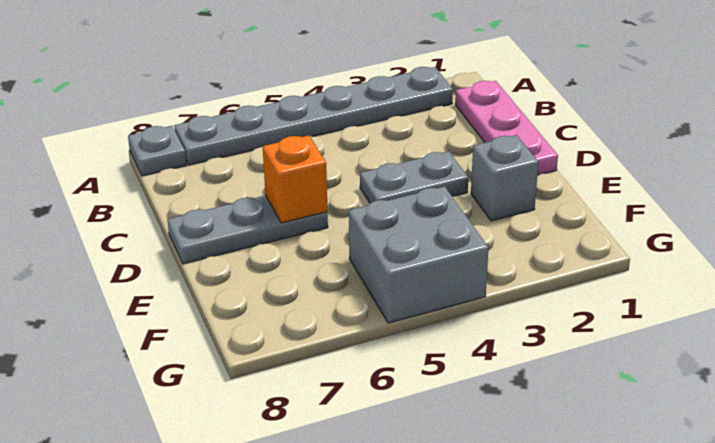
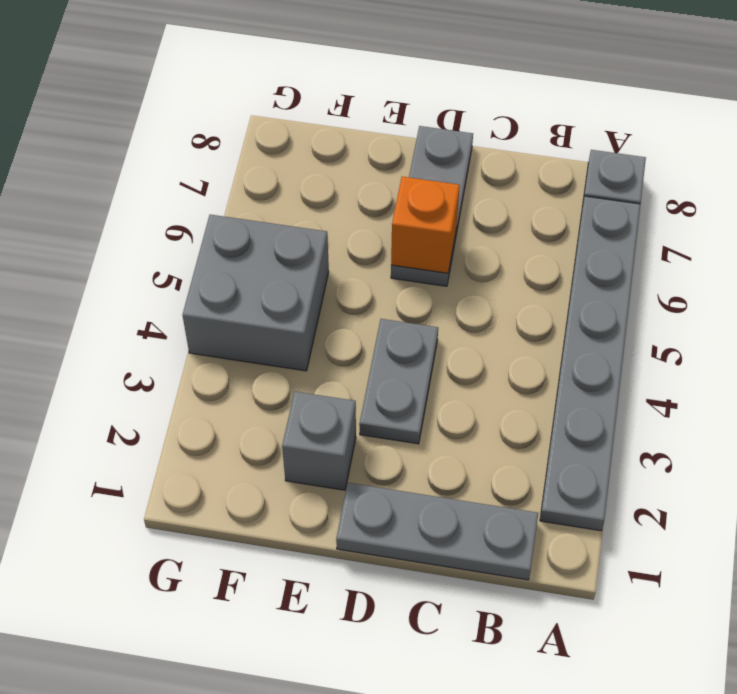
pink plate B1:D1 level 1 -> grey plate B1:D1 level 1

